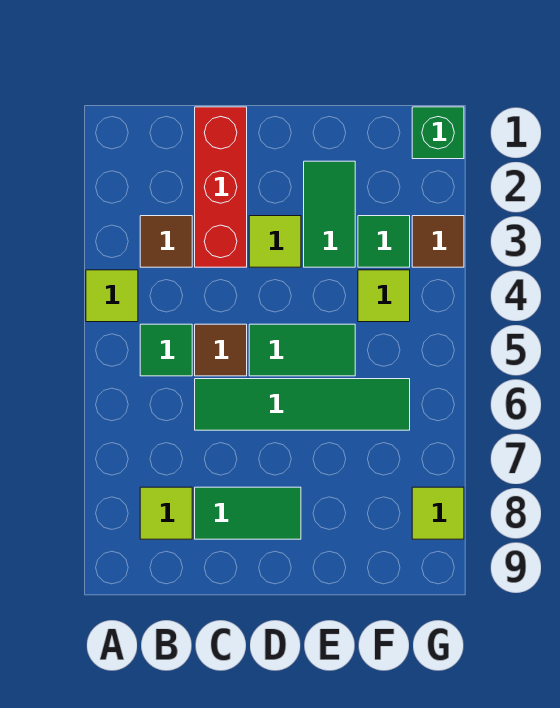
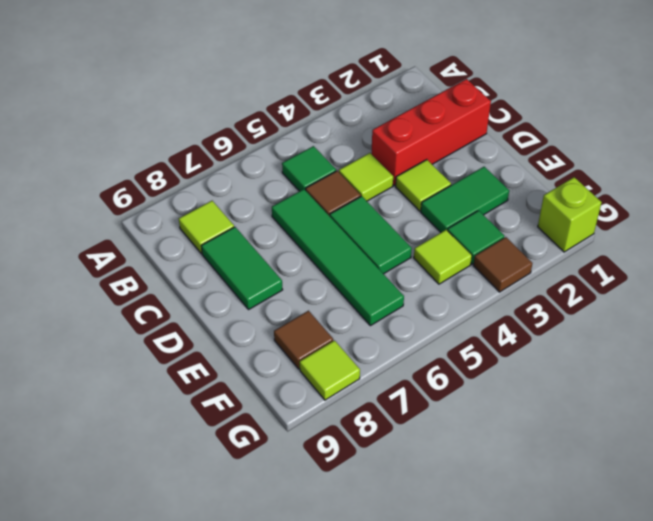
lime tile A4 level 1 -> lime tile C4 level 1
brown tile B3 level 1 -> brown tile F8 level 1
green brick G1 level 1 -> lime brick G1 level 1

